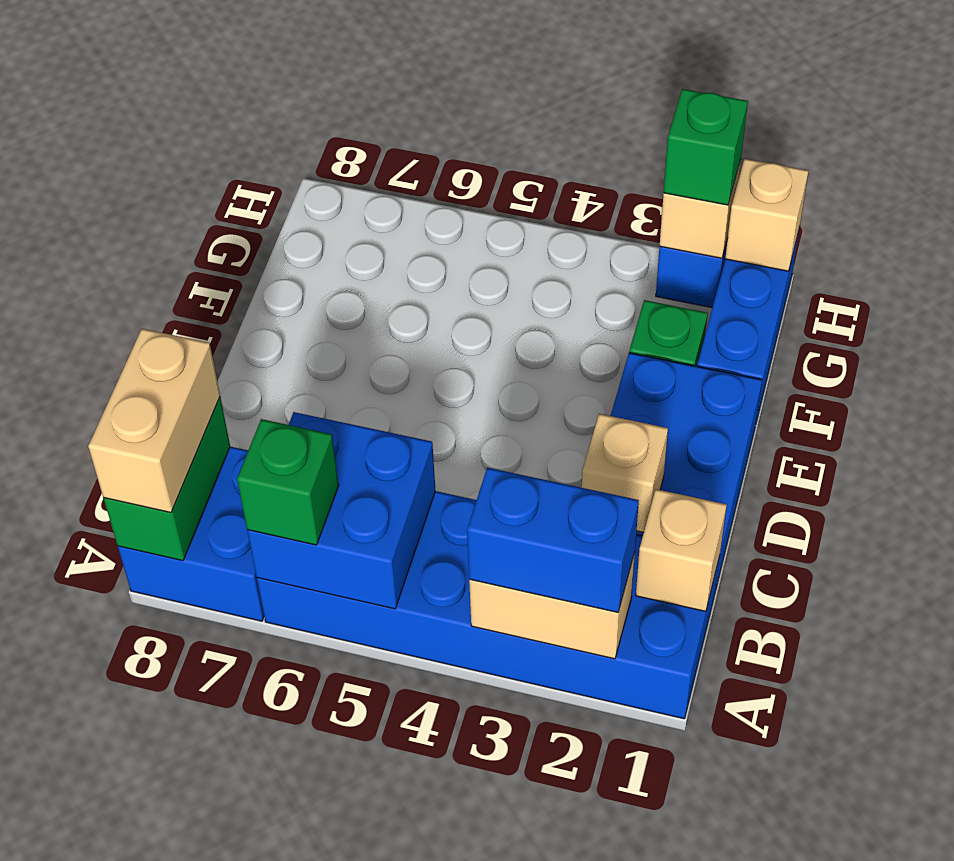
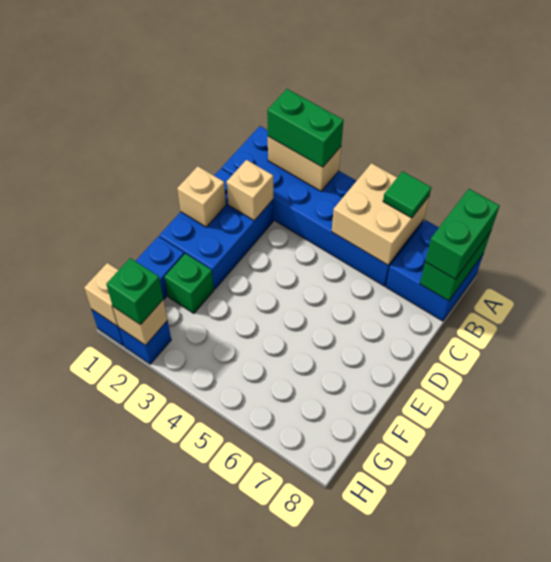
blue brick A2:A3 level 3 -> green brick A2:A3 level 3
blue brick A5:B6 level 2 -> tan brick A5:B6 level 2
green brick A6 level 3 -> green tile A6 level 3
tan brick A8:B8 level 3 -> green brick A8:B8 level 3
tan brick B1 level 2 -> tan brick D1 level 2

